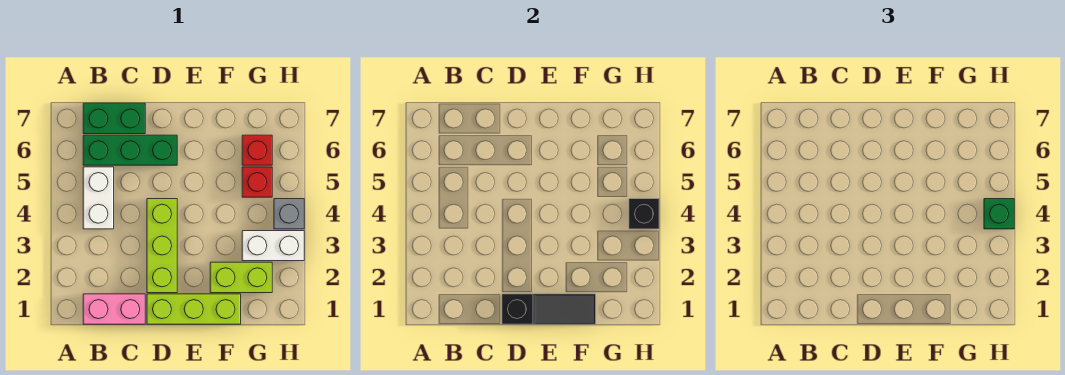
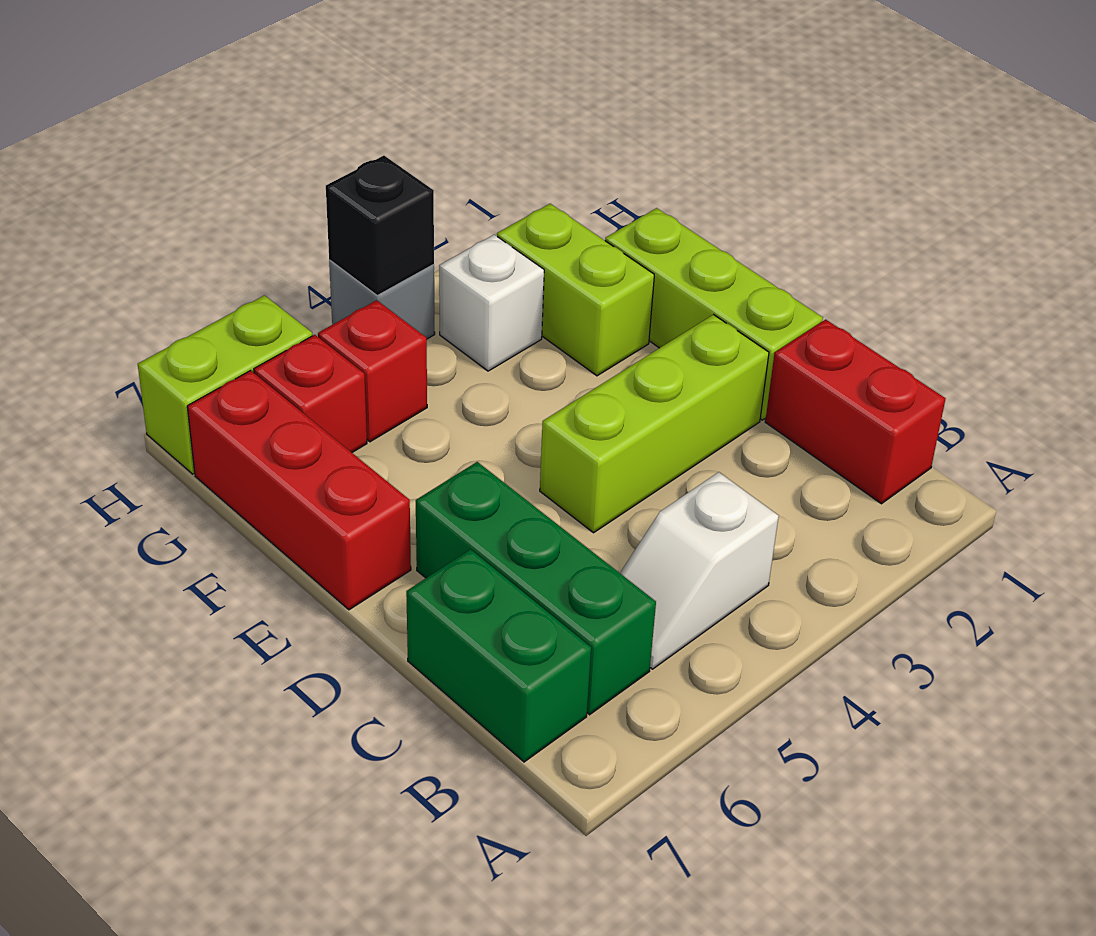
pink brick B1:C1 level 1 -> red brick B1:C1 level 1
white brick B4:B5 level 1 -> white slope B4:B5 level 1 top 4
black slope D1:F1 level 2 top D -> none
none -> red brick E7:G7 level 1
white brick G3:H3 level 1 -> white brick G3 level 1
green brick H4 level 3 -> none
none -> lime brick H6:H7 level 1

